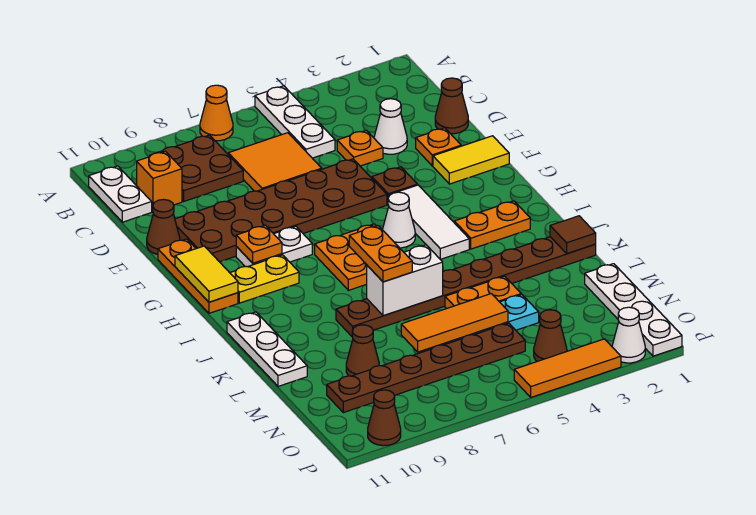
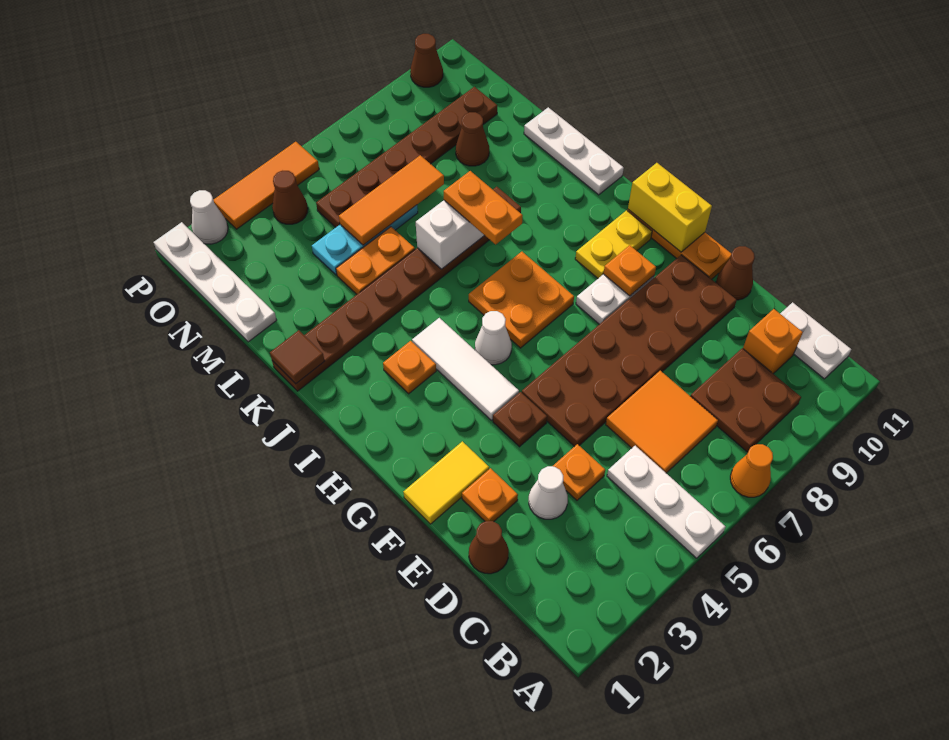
yellow tile G11:H11 level 2 -> yellow brick G11:H11 level 2
orange plate I2:I3 level 1 -> orange plate I3 level 1

